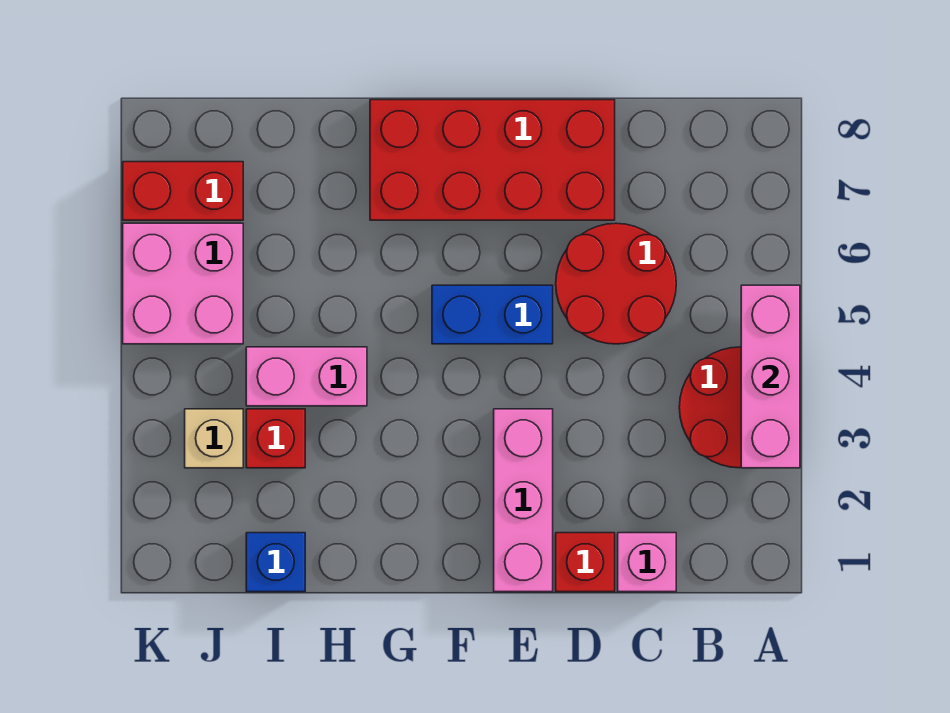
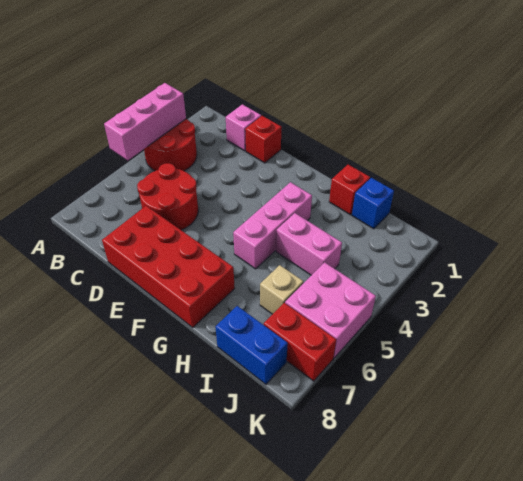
pink brick E1:E3 level 1 -> pink brick G3:G5 level 1
blue brick E5:F5 level 1 -> blue brick I8:J8 level 1
red brick I3 level 1 -> red brick H1 level 1
tan brick J3 level 1 -> tan brick I6 level 1

